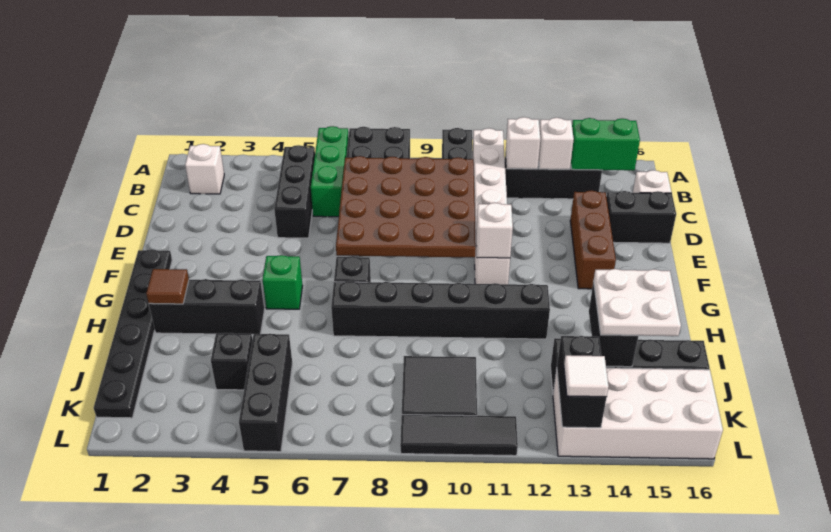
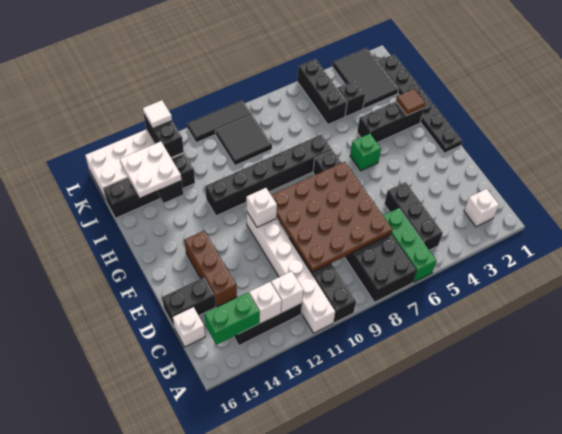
none -> black tile J2:L3 level 1

